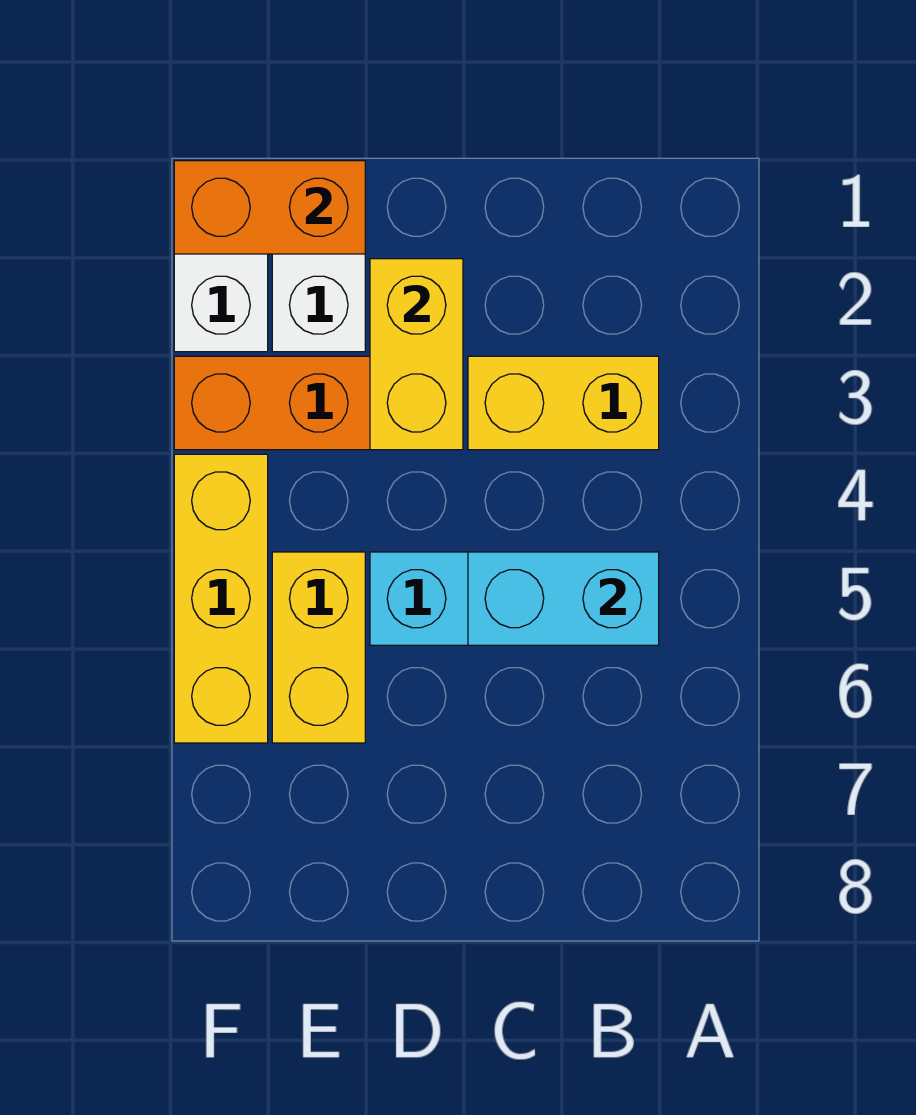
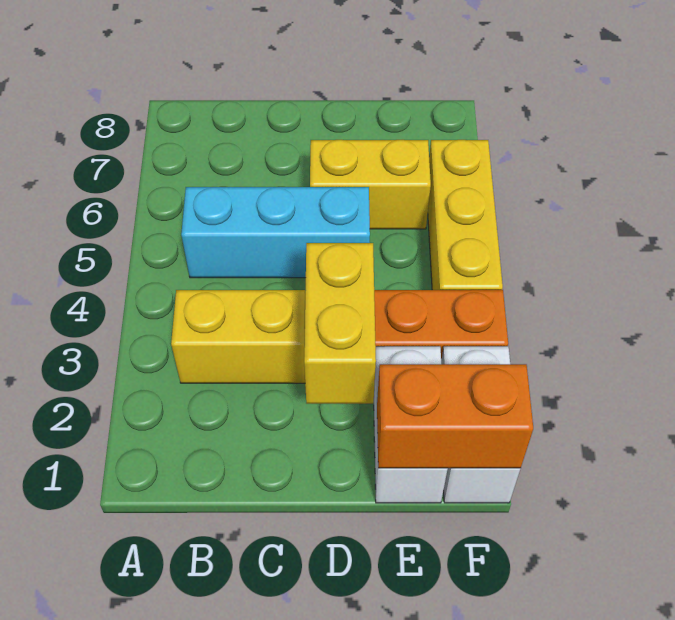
cyan brick B5:C5 level 2 -> none
yellow brick E5:E6 level 1 -> yellow brick D6:E6 level 1

